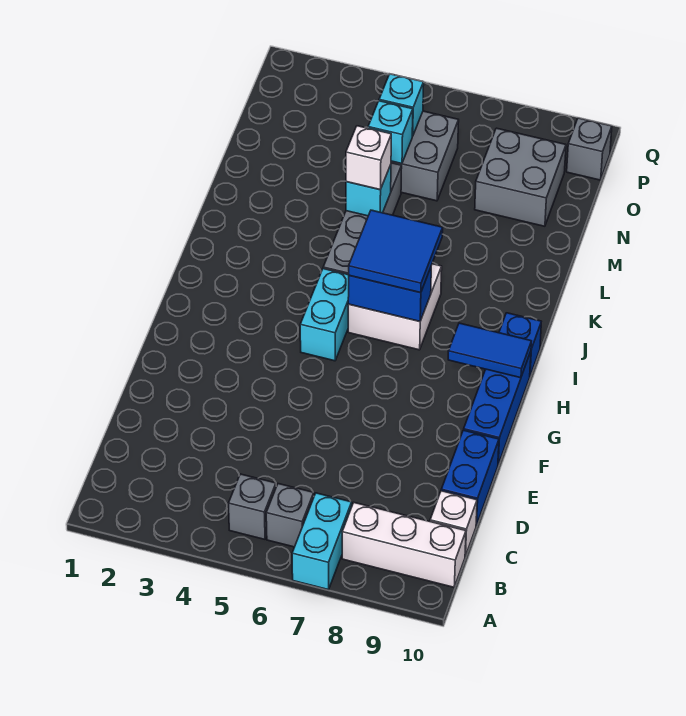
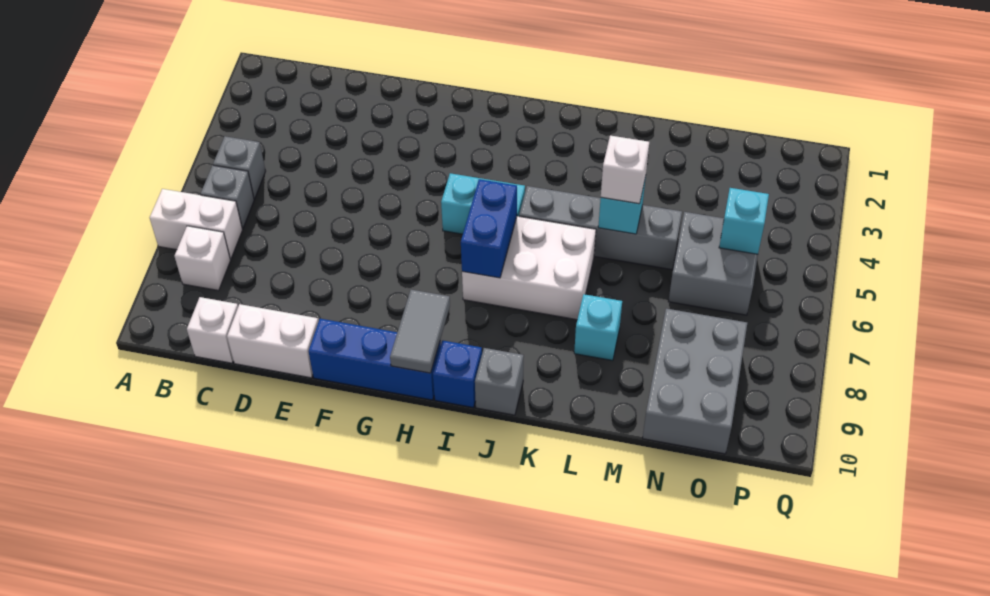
cyan brick A7:B7 level 1 -> white brick A7:B7 level 1
white brick B8:B10 level 1 -> white brick B8 level 1
blue brick D10:E10 level 1 -> white brick D10:E10 level 1
blue tile H9:H10 level 2 -> grey tile H9:H10 level 2
white brick I6:J7 level 1 -> white brick I6:K7 level 1
blue tile I6:J7 level 3 -> none
cyan brick N5 level 2 -> cyan brick L8 level 1
grey brick N8:O9 level 1 -> grey brick N8:O10 level 1
grey brick P10 level 1 -> grey brick J10 level 1

